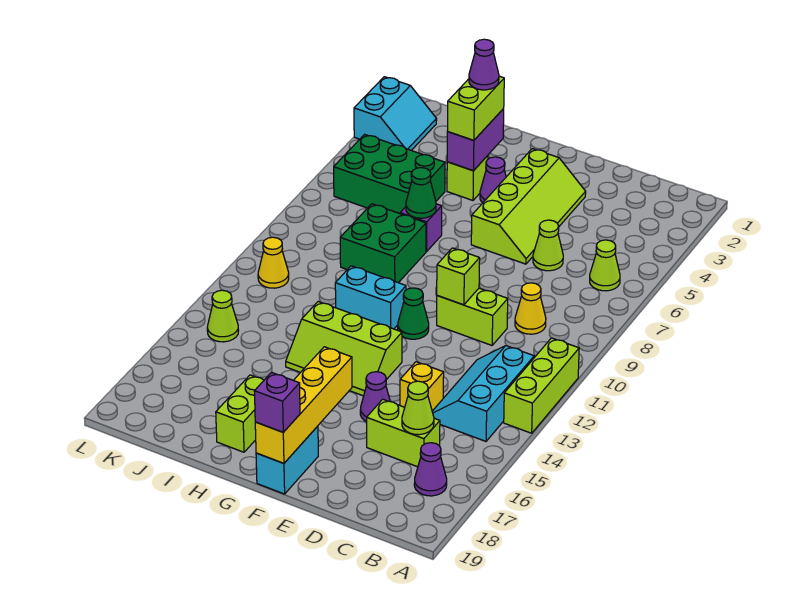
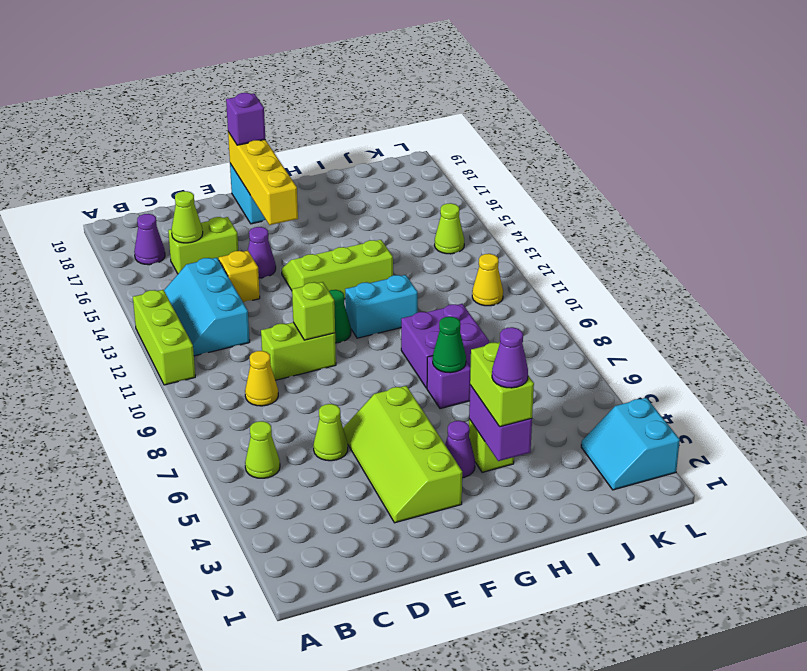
cyan slope B12:C14 level 1 top B -> cyan slope B12:C14 level 1 top C
green brick H8:I9 level 1 -> purple brick H8:I9 level 1
lime brick H17:H18 level 1 -> none
green brick I5:K6 level 1 -> none

